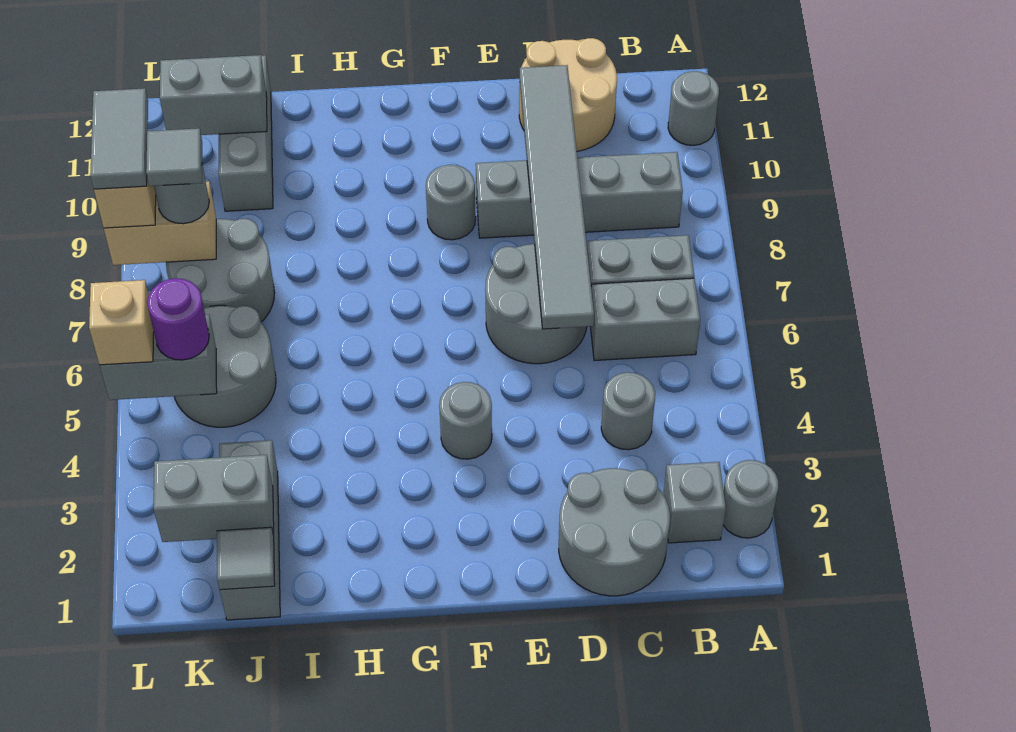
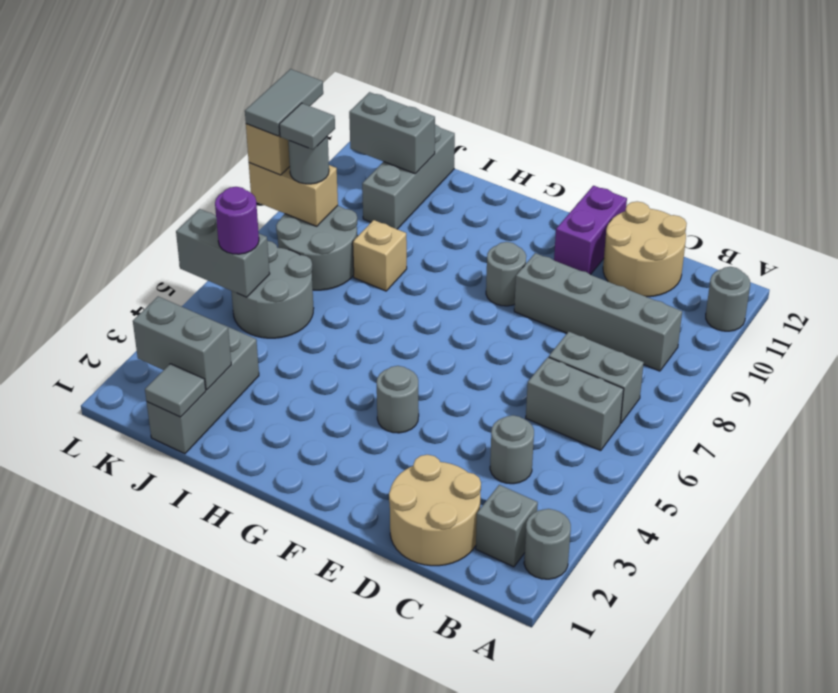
grey round brick C1:D2 level 1 -> tan round brick C1:D2 level 1
grey round brick D6:E7 level 1 -> none
grey tile D6:D11 level 2 -> none
none -> purple brick E11:E12 level 1
tan brick L5 level 3 -> tan brick I8 level 1

